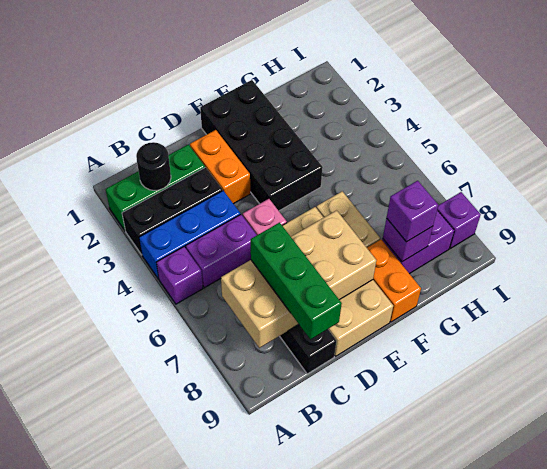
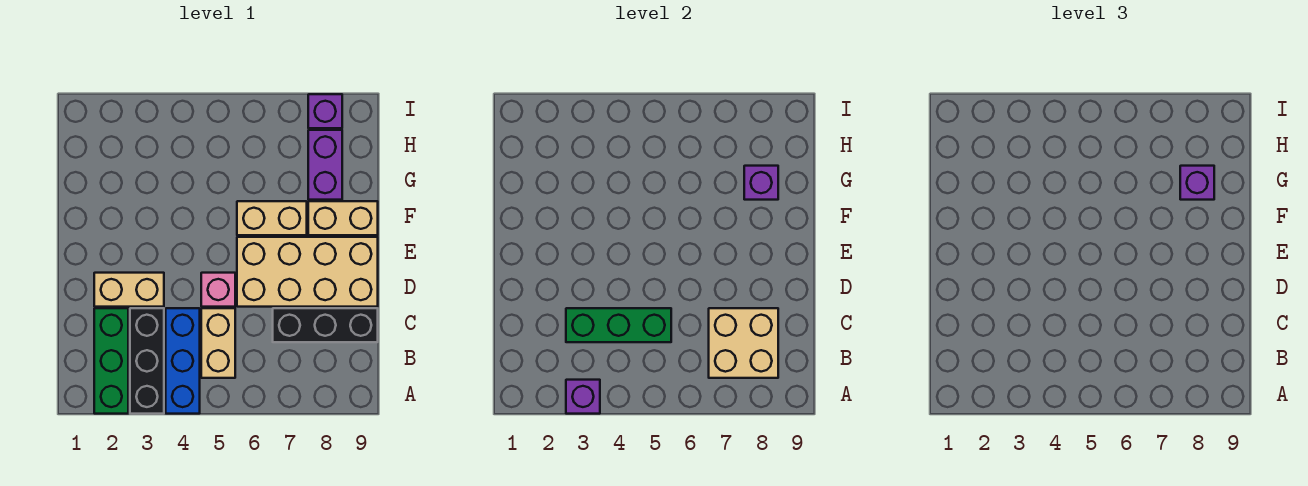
purple brick A5 level 1 -> purple brick A3 level 2
black round brick B2 level 2 -> none
purple brick B5:C5 level 1 -> tan brick B5:C5 level 1
tan brick B7:E8 level 2 -> tan brick B7:C8 level 2
green brick C7:C9 level 3 -> green brick C3:C5 level 2
orange brick D2:D3 level 1 -> tan brick D2:D3 level 1
black brick E1:F4 level 1 -> none
orange brick F8:F9 level 1 -> tan brick F8:F9 level 1

